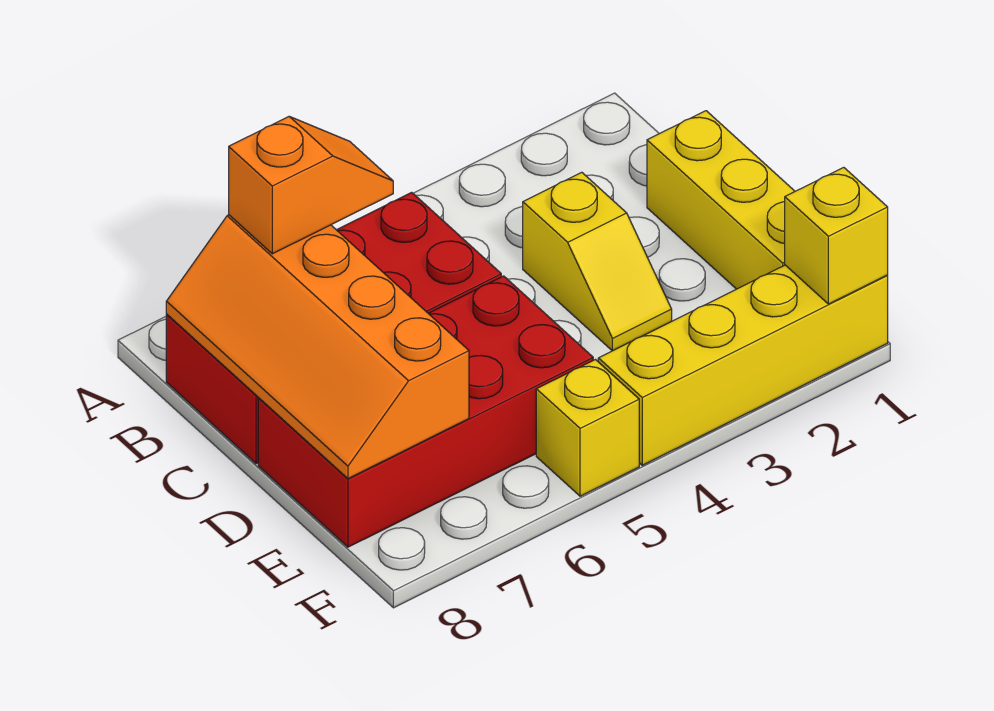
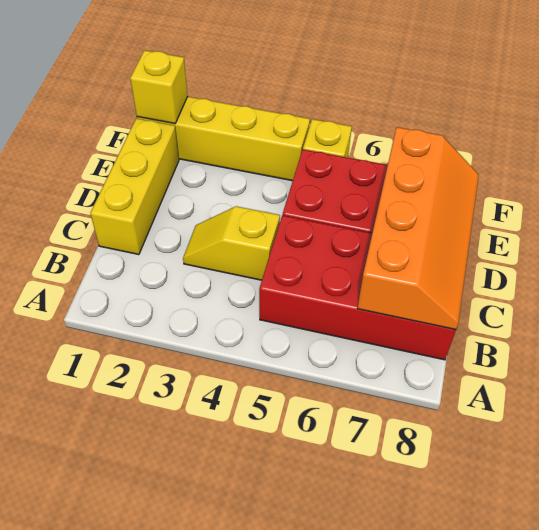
orange slope B6:B7 level 3 top 7 -> none
yellow slope C3:D3 level 1 top C -> yellow slope C3:C4 level 1 top 4

